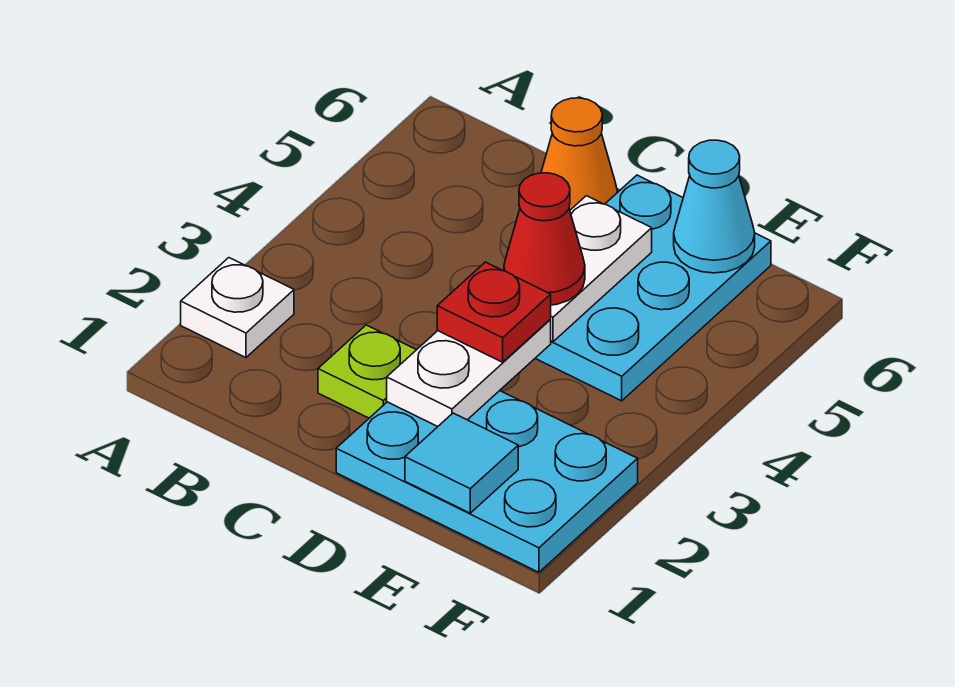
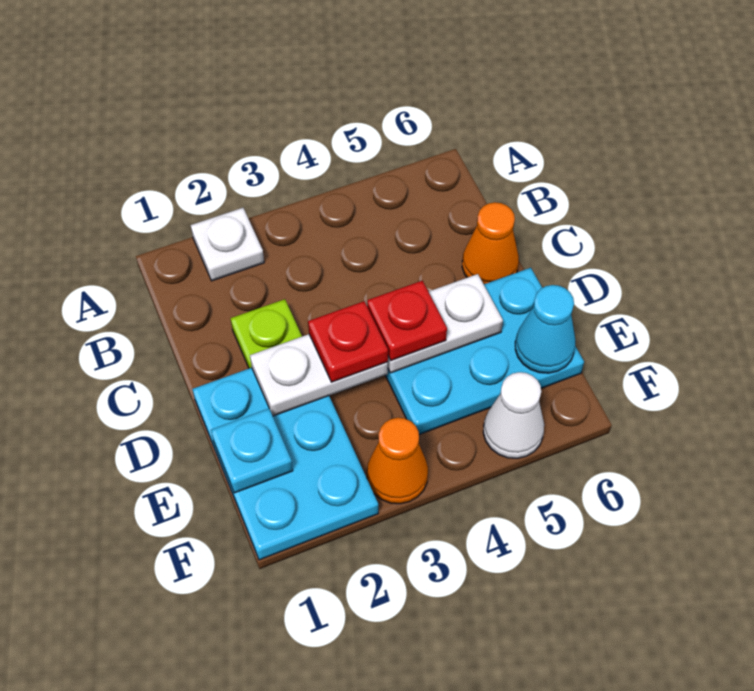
red cone D4 level 3 -> red plate D4 level 3
cyan tile E1 level 2 -> cyan plate E1 level 2
none -> orange cone F3 level 1
none -> white cone F5 level 1

